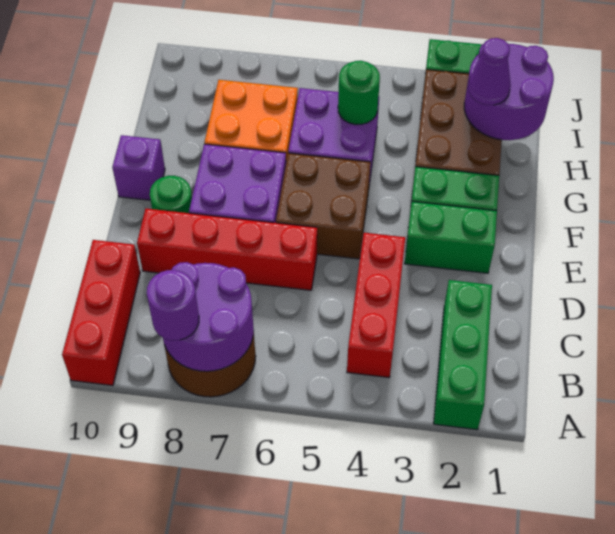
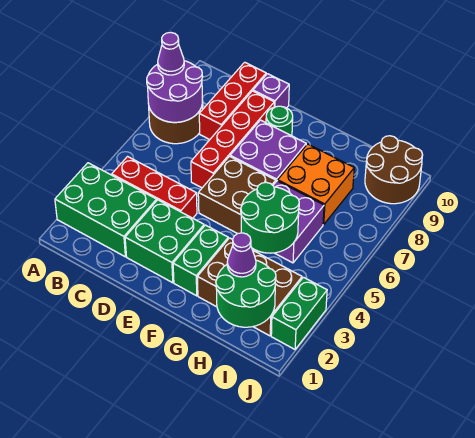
green brick A2:C2 level 1 -> green brick A2:C3 level 1
purple round brick A8 level 3 -> purple cone A8 level 3
red brick A10:C10 level 1 -> red brick C8:C10 level 1
green brick E2:E3 level 1 -> green brick D2:E3 level 1
purple brick F10 level 1 -> purple brick D10 level 1
purple round brick H1:I2 level 2 -> green round brick H1:I2 level 2
green round brick H5 level 2 -> green round brick G4:H5 level 2
none -> brown round brick I9:J10 level 1

